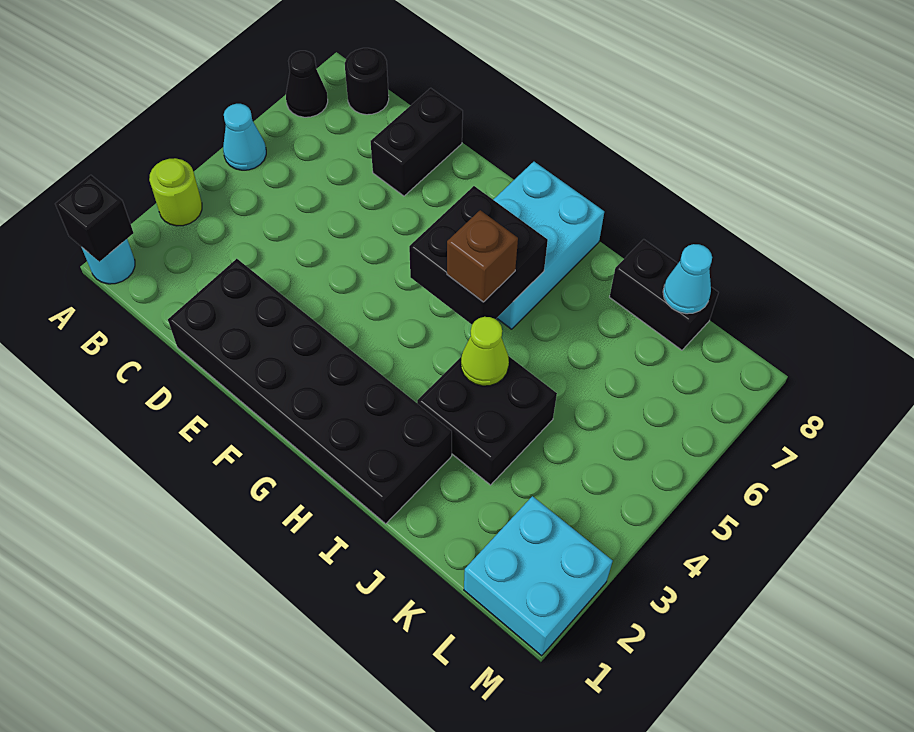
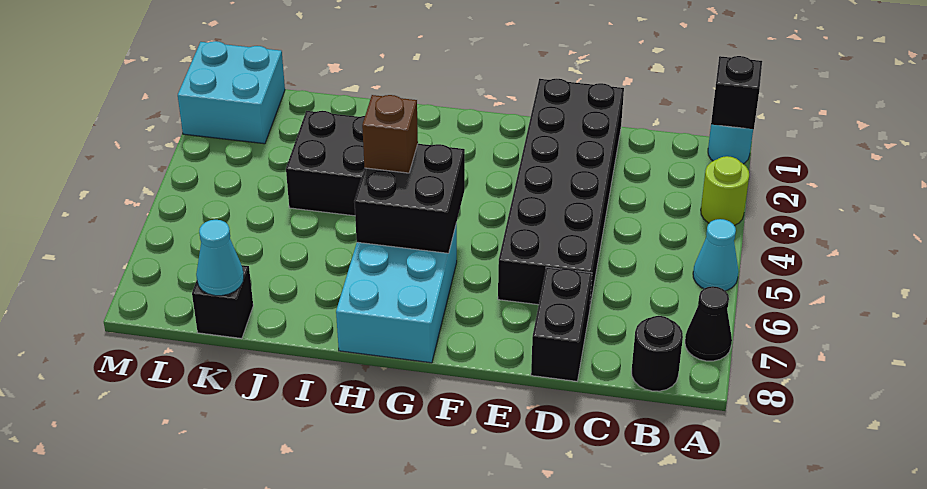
black brick D1:I2 level 1 -> black brick D1:E6 level 1
lime cone I4 level 2 -> none
black brick J8:K8 level 1 -> black brick K8 level 1

